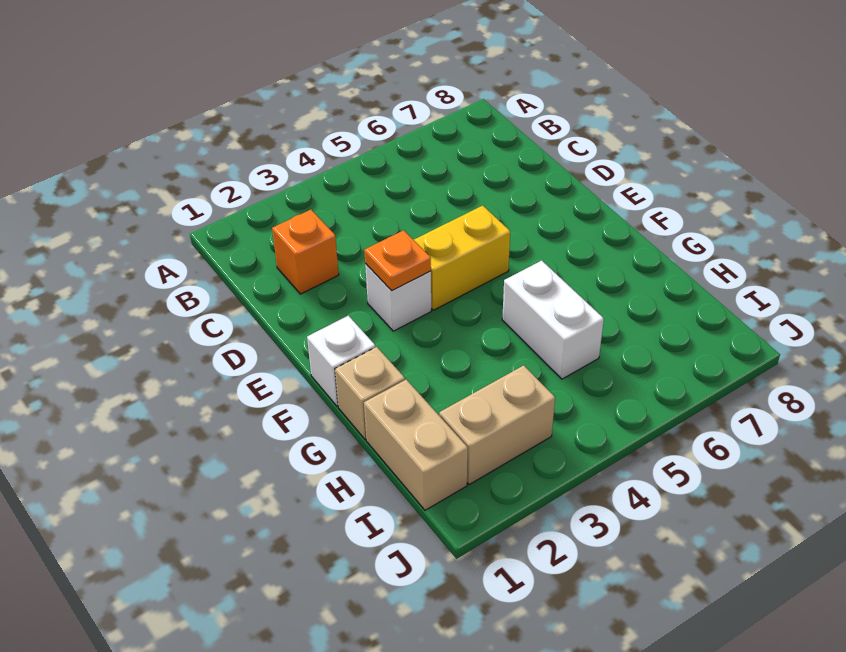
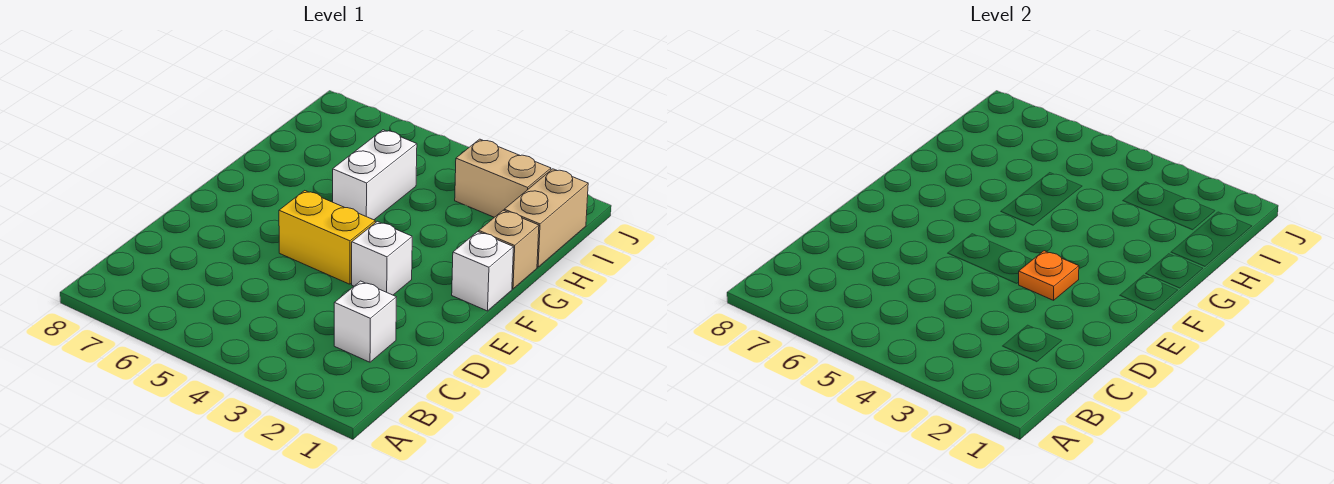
orange brick C2 level 1 -> white brick C2 level 1

